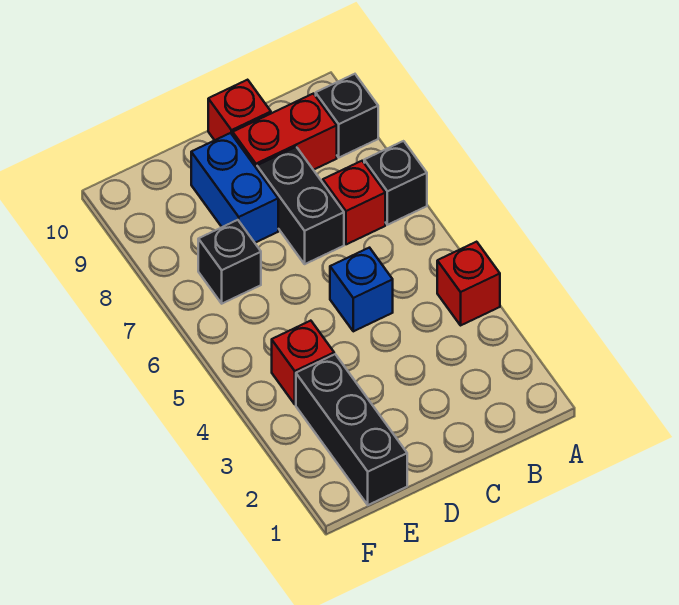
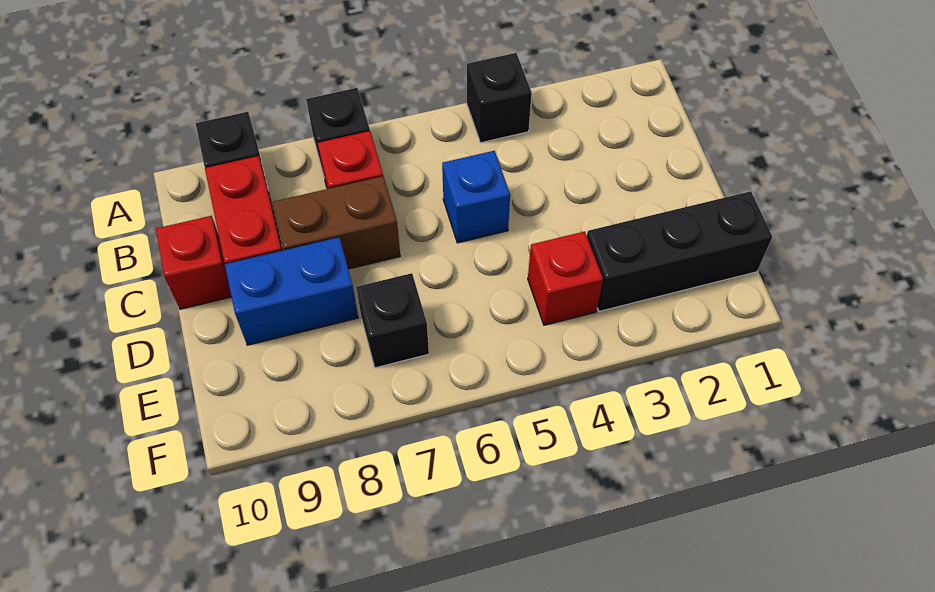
red brick A4 level 1 -> black brick A4 level 1
black brick C7:C8 level 1 -> brown brick C7:C8 level 1

